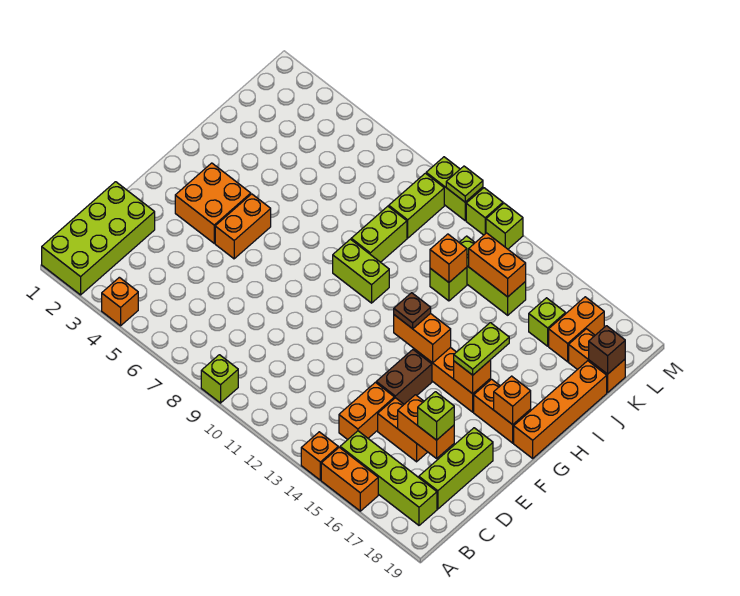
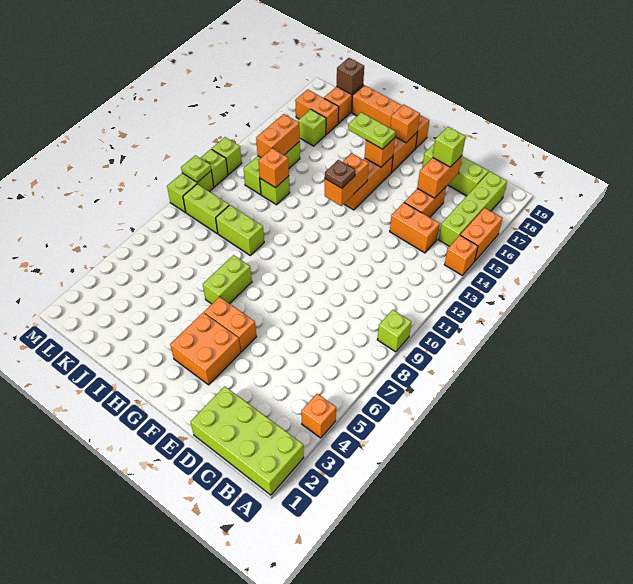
brown brick E14:F14 level 1 -> none
lime brick H9:H10 level 1 -> lime brick H6:H7 level 1

